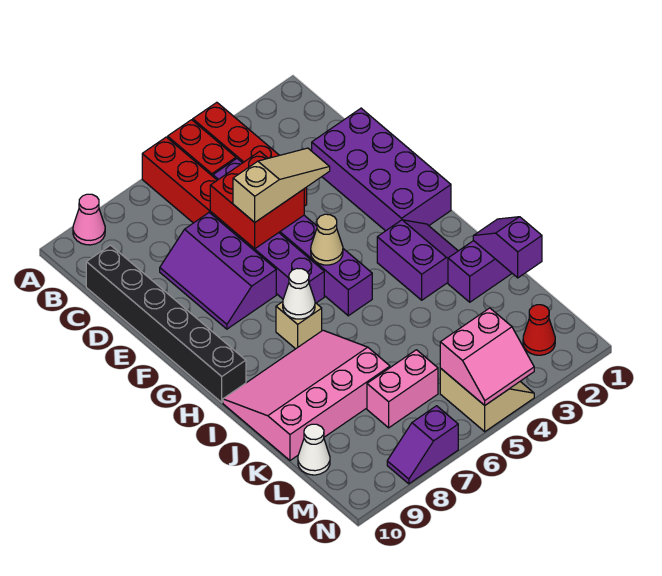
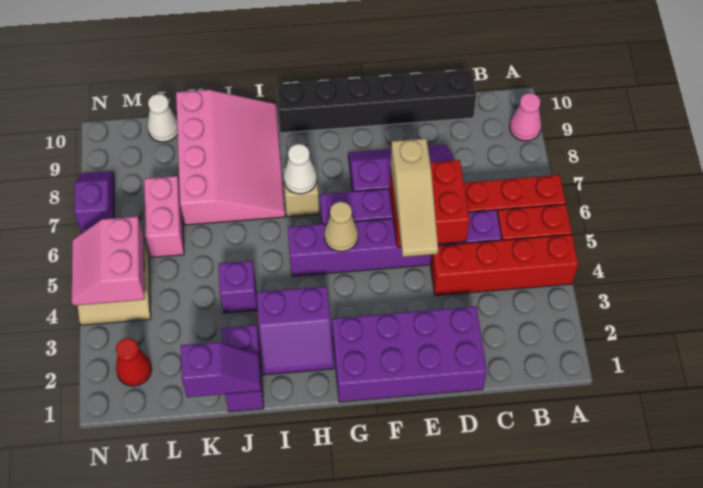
none -> purple brick J4 level 1

